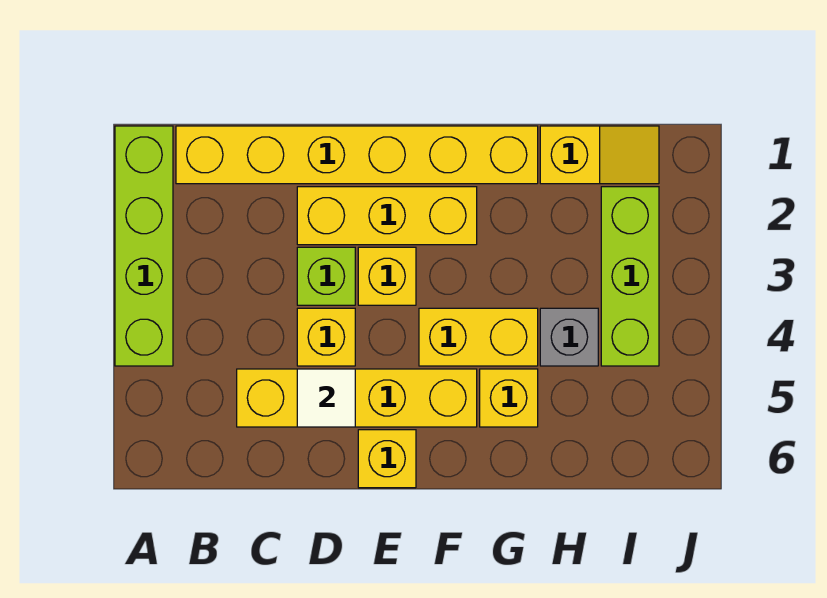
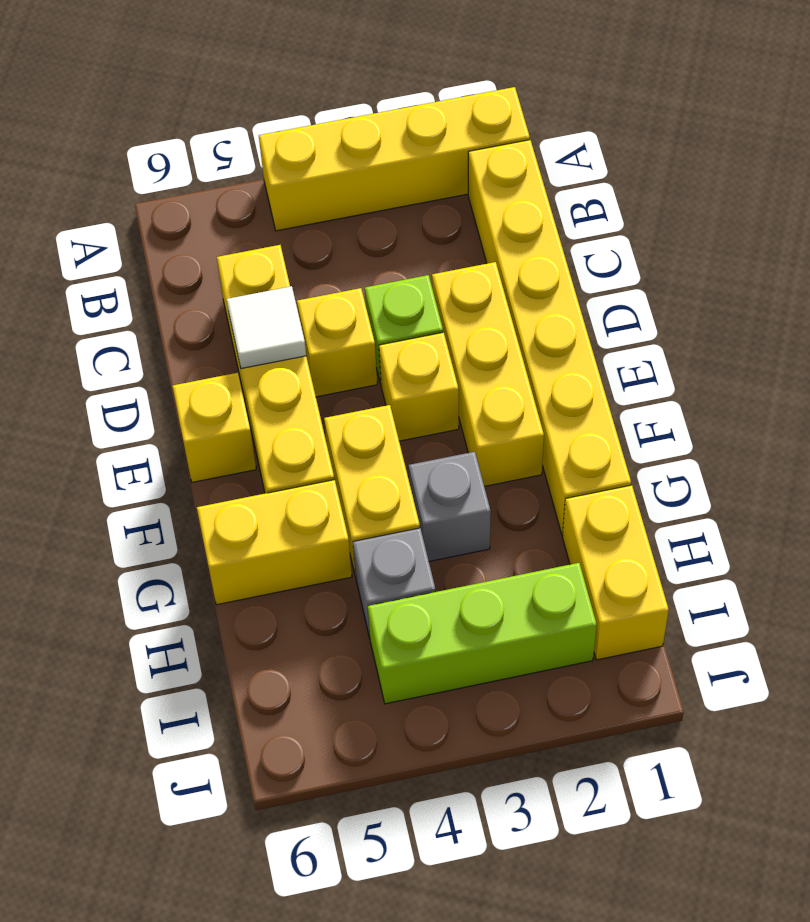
lime brick A1:A4 level 1 -> yellow brick A1:A4 level 1
none -> grey brick G3 level 1
yellow brick G5 level 1 -> yellow brick G5:G6 level 1
yellow slope H1:I1 level 1 top H -> yellow brick H1:I1 level 1

